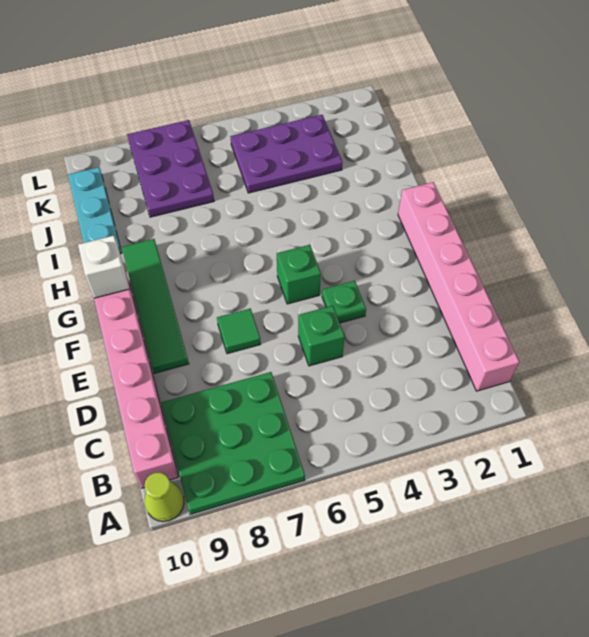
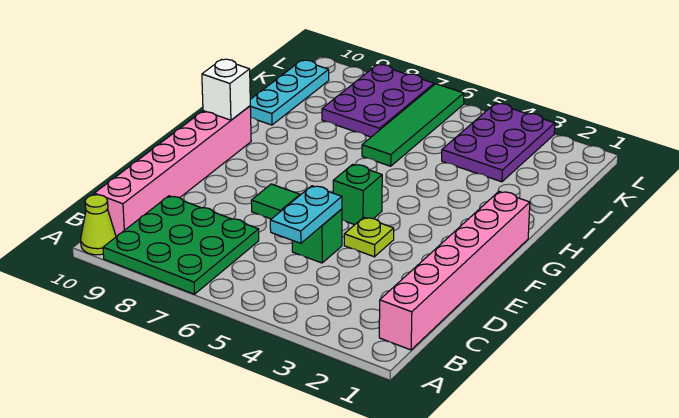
none -> cyan plate C5:D5 level 2
green plate E4 level 1 -> lime plate E4 level 1
green tile E9:H9 level 1 -> green tile I6:L6 level 1
purple plate J3:K5 level 1 -> purple plate J3:L4 level 1

